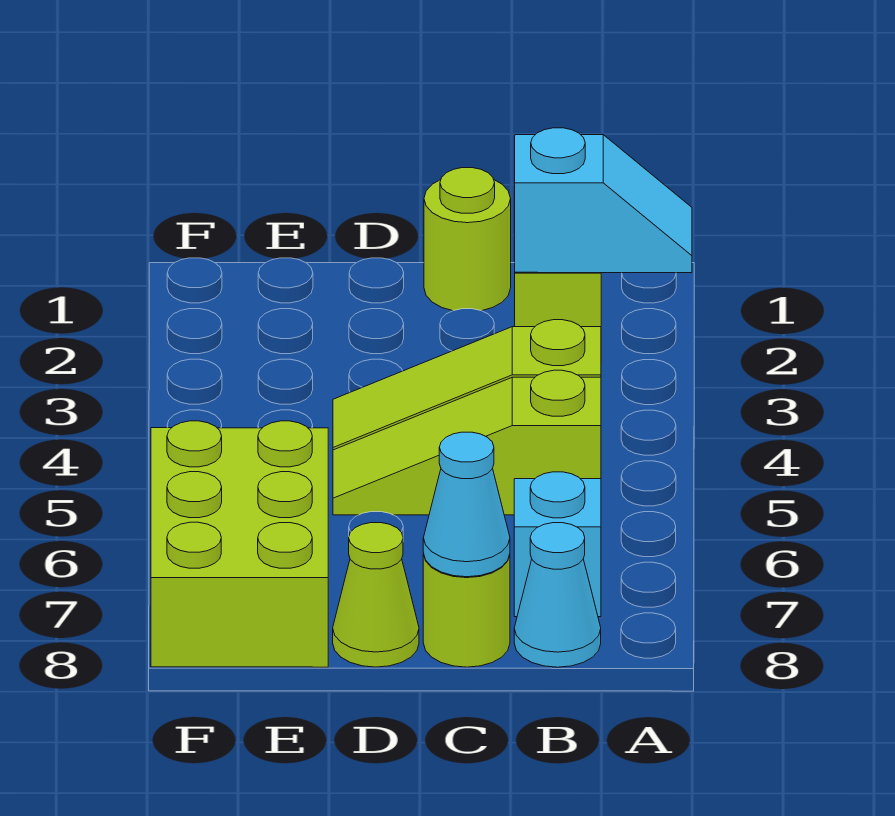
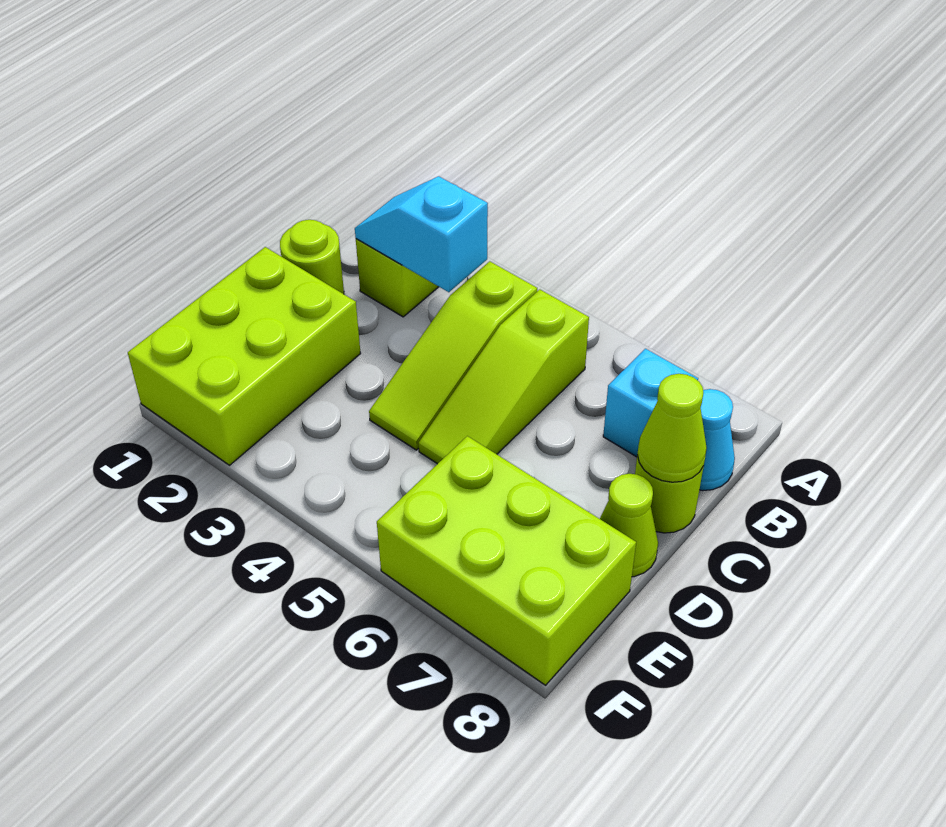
cyan slope A2:B2 level 2 top B -> cyan slope B2:B3 level 2 top 3
cyan cone C8 level 2 -> lime cone C8 level 2
none -> lime brick D1:F2 level 1

